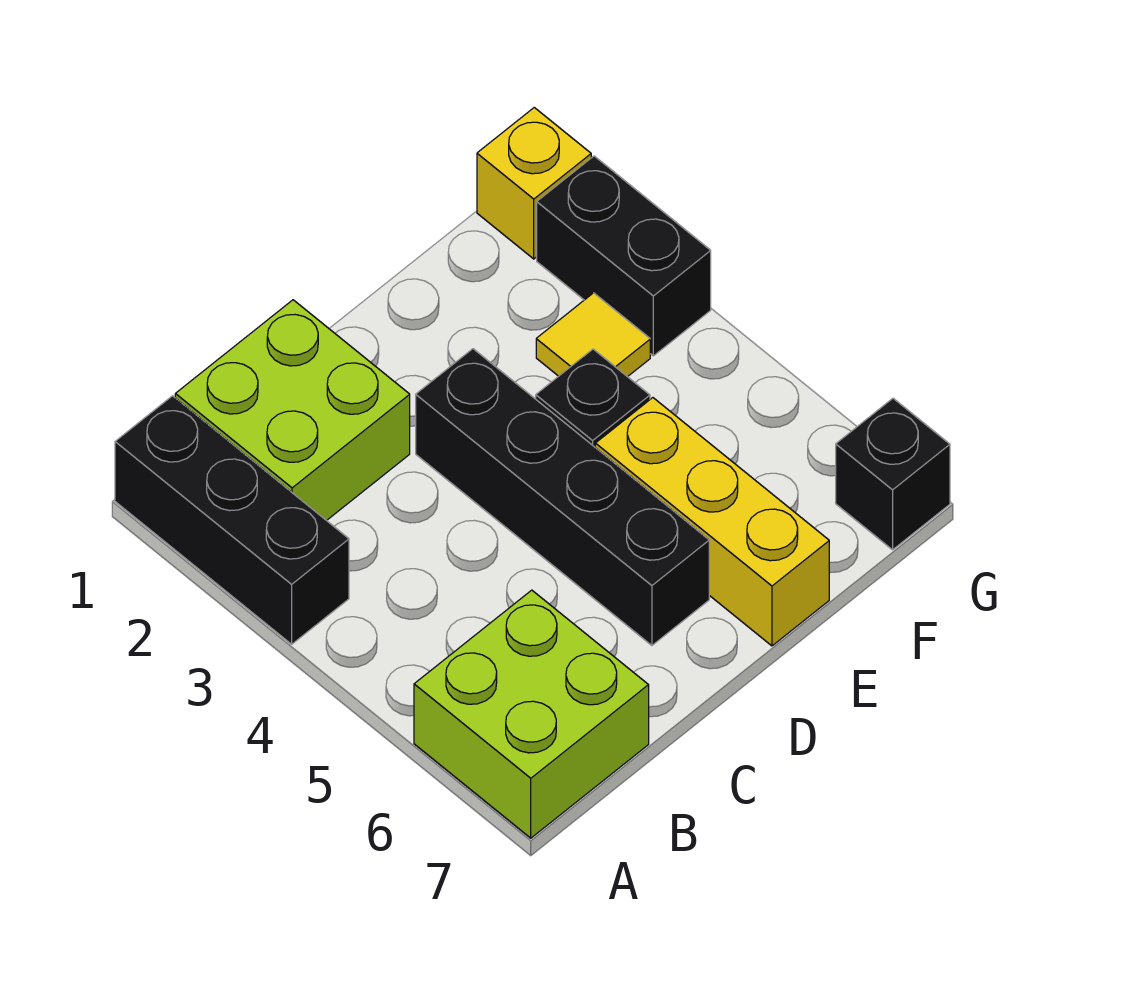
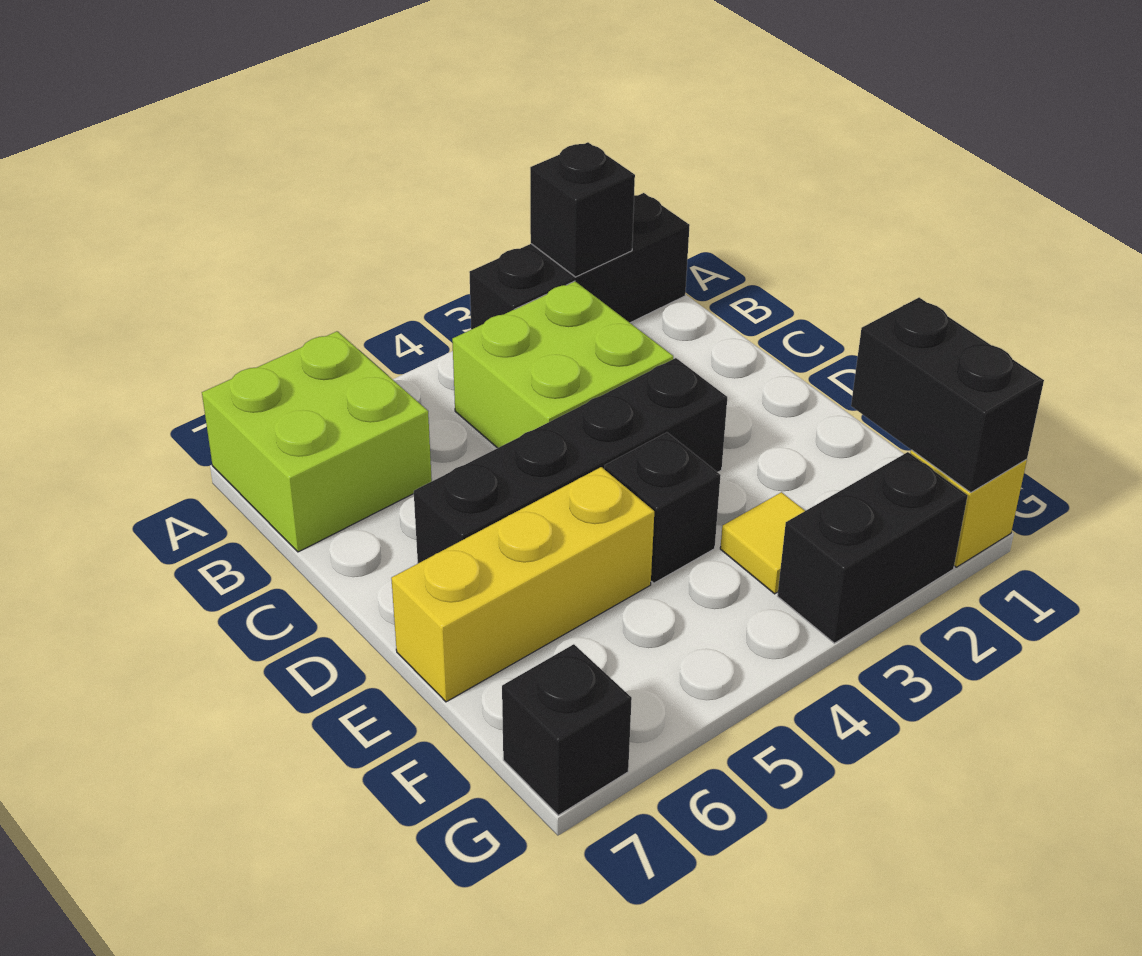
none -> black brick A2 level 2
lime brick B1:C2 level 1 -> lime brick B3:C4 level 1
none -> black brick F1:G1 level 2

